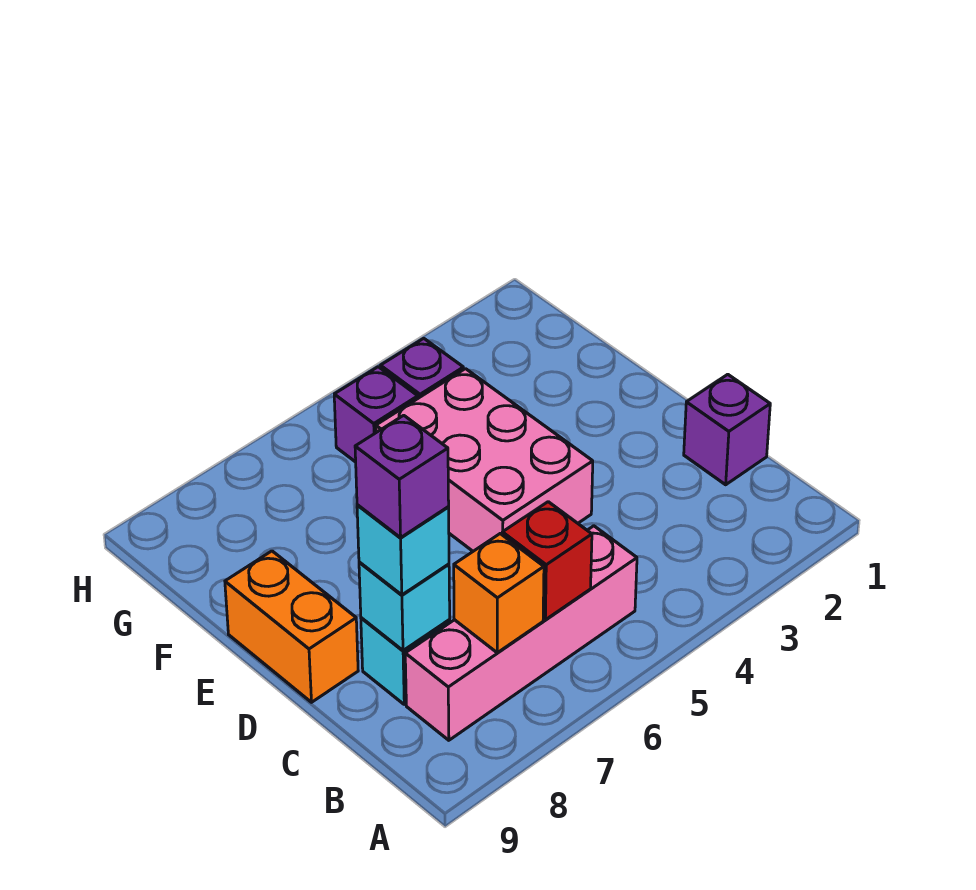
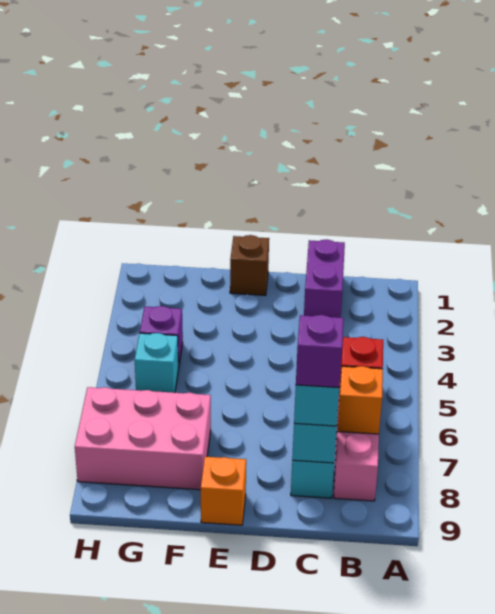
purple brick C1 level 1 -> purple brick C1:C2 level 1
pink brick D4:F5 level 1 -> pink brick F7:H8 level 1
orange brick D9:E9 level 1 -> orange brick E9 level 1
none -> brown brick E1 level 1
purple brick G5 level 1 -> cyan brick G5 level 1

